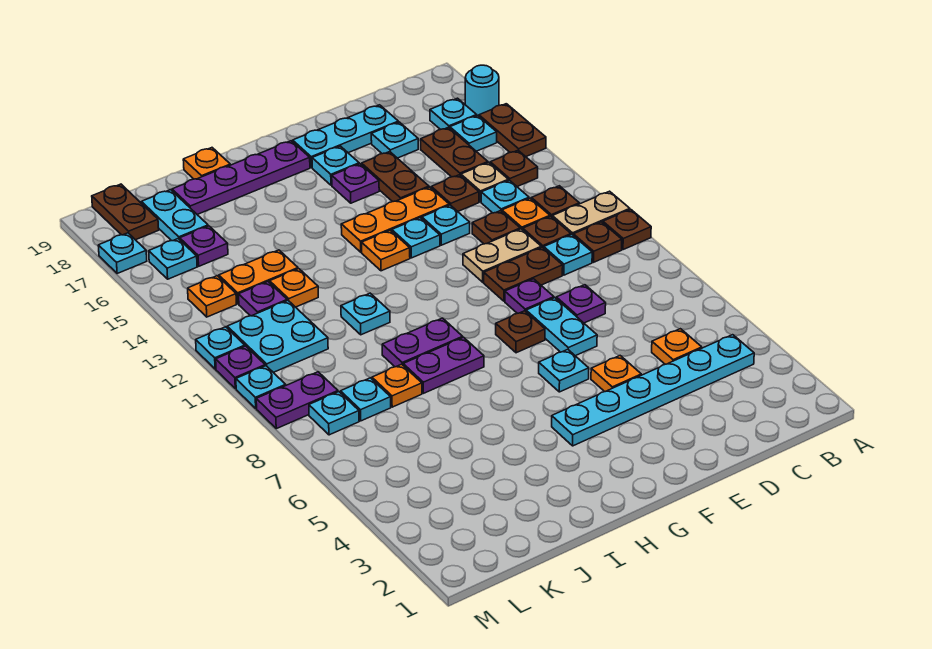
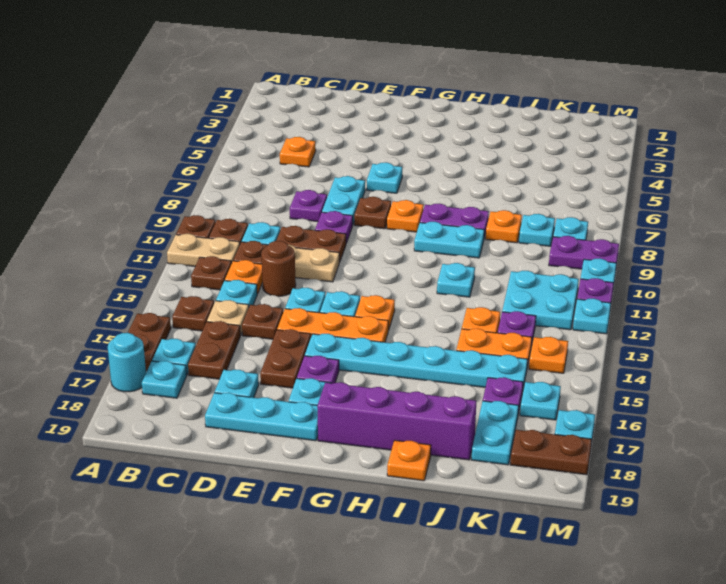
cyan plate B4:G4 level 1 -> cyan plate F15:K15 level 1
brown plate D12 level 1 -> brown round brick D12 level 1
orange plate E5 level 1 -> orange plate G8 level 1
purple plate G18:J18 level 1 -> purple brick G18:J18 level 1
purple plate H9:I9 level 1 -> cyan plate H9:I9 level 1
brown plate L18:L19 level 1 -> brown plate L18:M18 level 1

